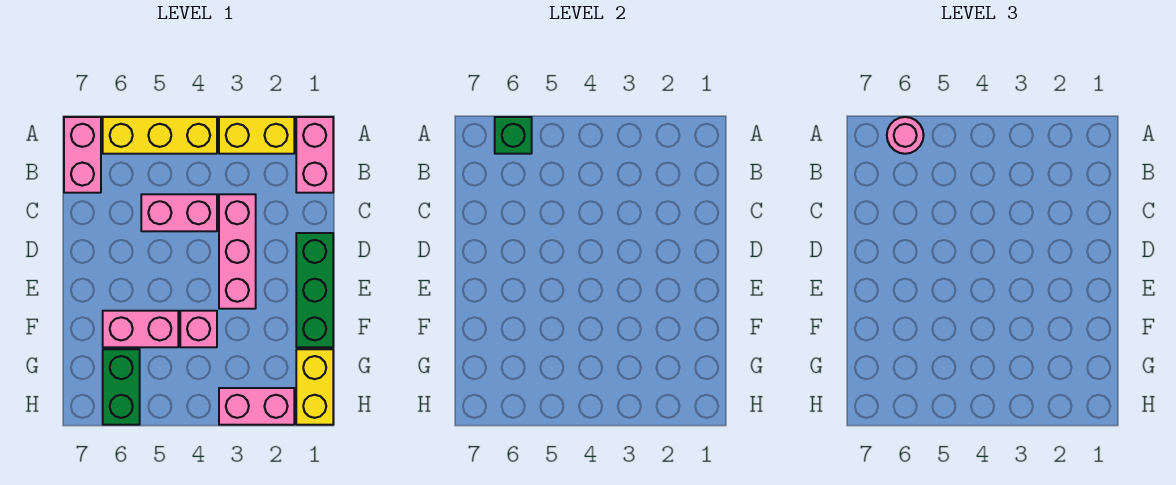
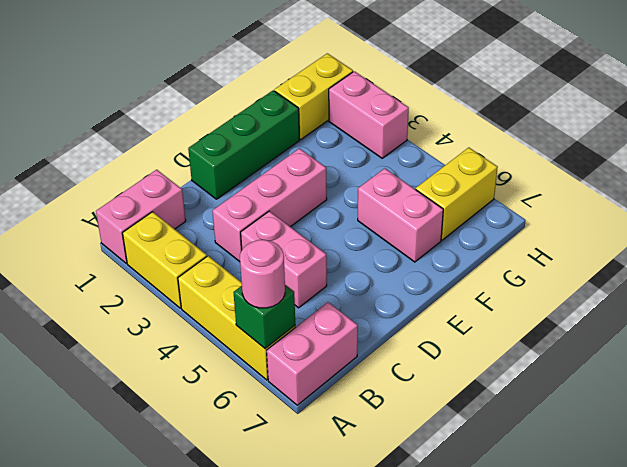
pink brick F4 level 1 -> none
green brick G6:H6 level 1 -> yellow brick G6:H6 level 1

